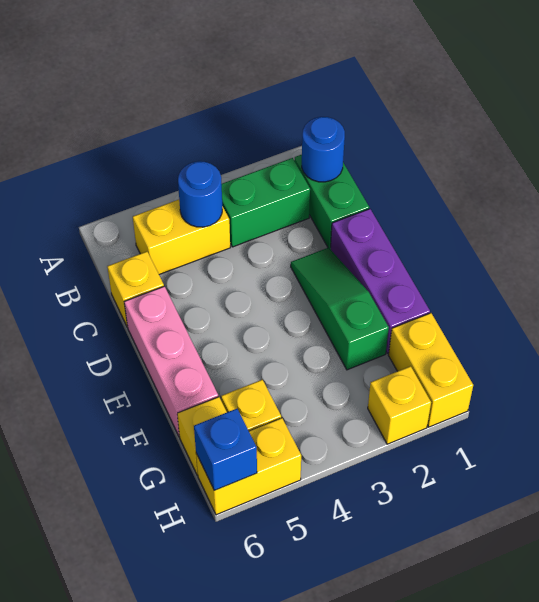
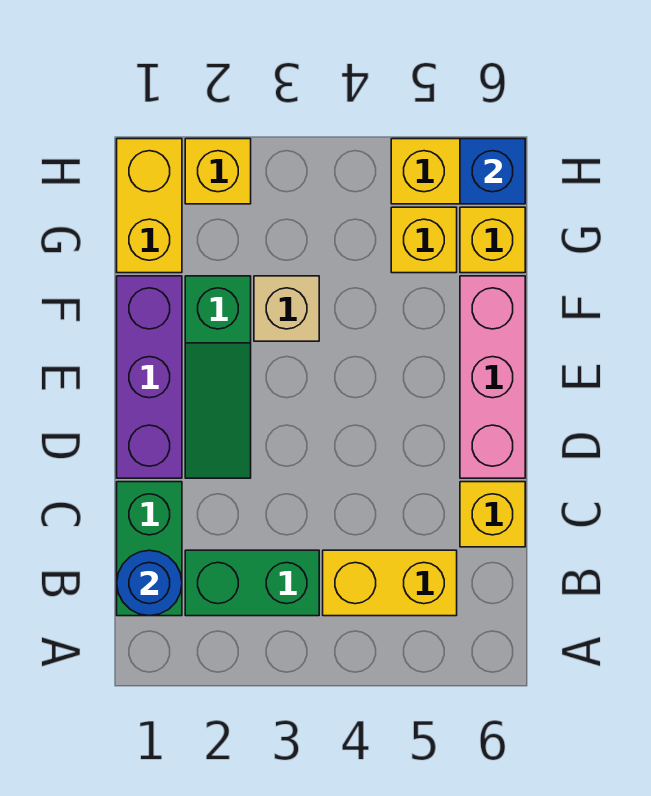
blue round brick B4 level 2 -> none
none -> tan brick F3 level 1

